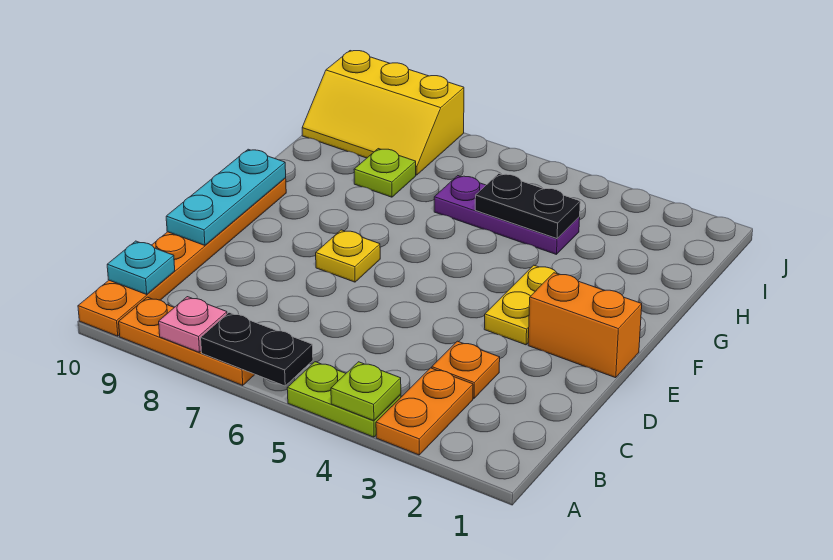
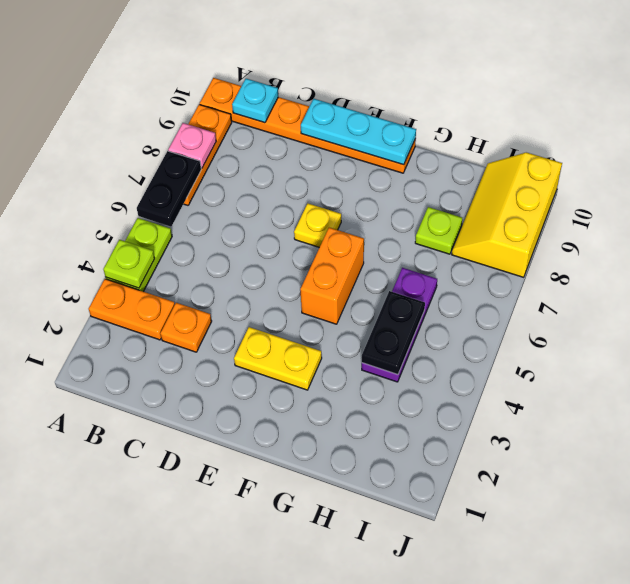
orange brick E1:E2 level 1 -> orange brick F5:F6 level 1

